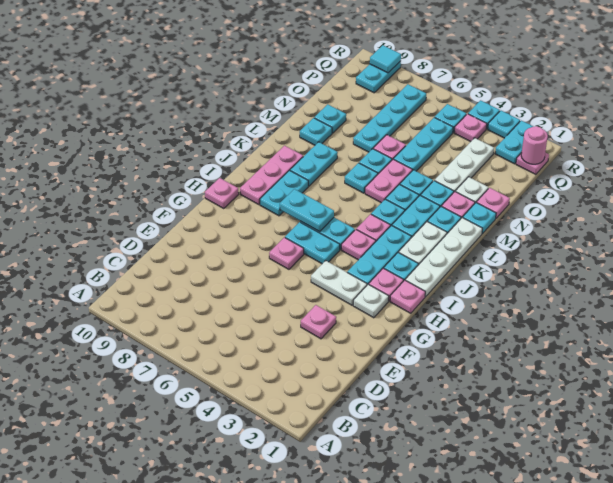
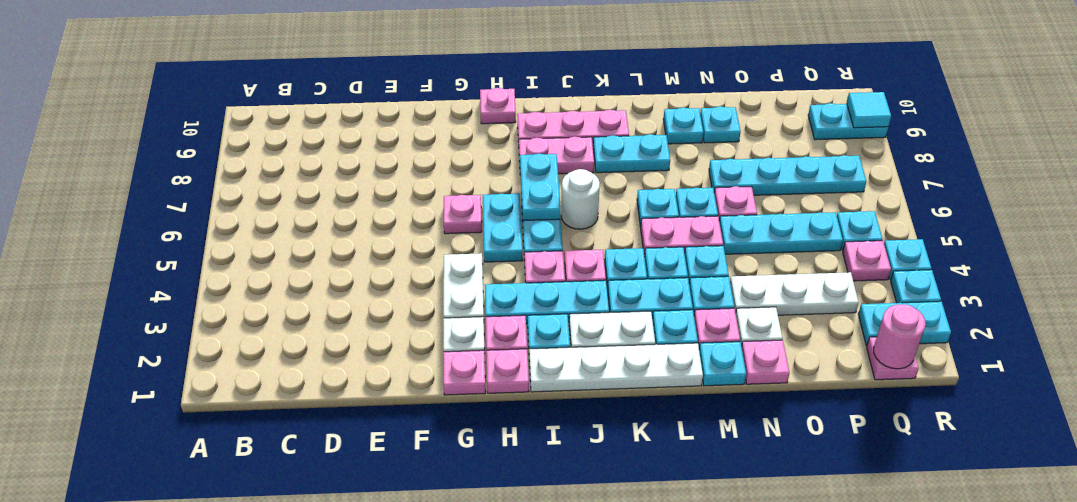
pink plate E3 level 1 -> pink plate G1 level 1
cyan plate I8:J8 level 1 -> pink plate I8:J8 level 1
none -> white round brick J6 level 1

